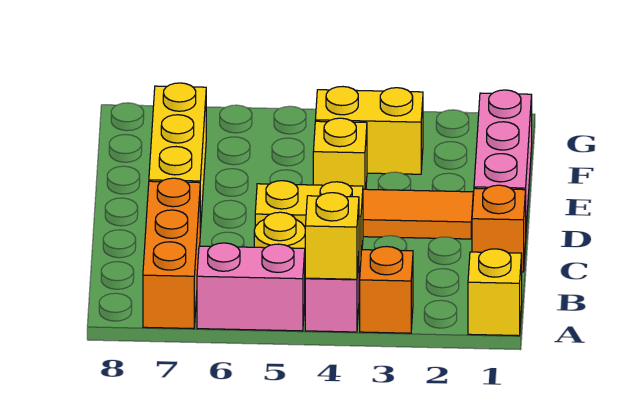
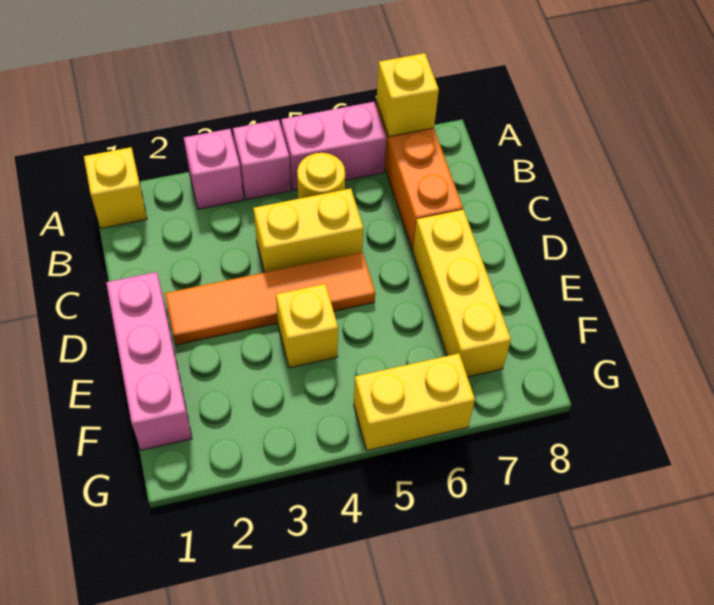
orange brick A3 level 1 -> pink brick A3 level 1
yellow brick A4 level 2 -> yellow brick A7 level 2
orange brick C1 level 1 -> none
yellow brick F3:F4 level 1 -> yellow brick G5:G6 level 1

